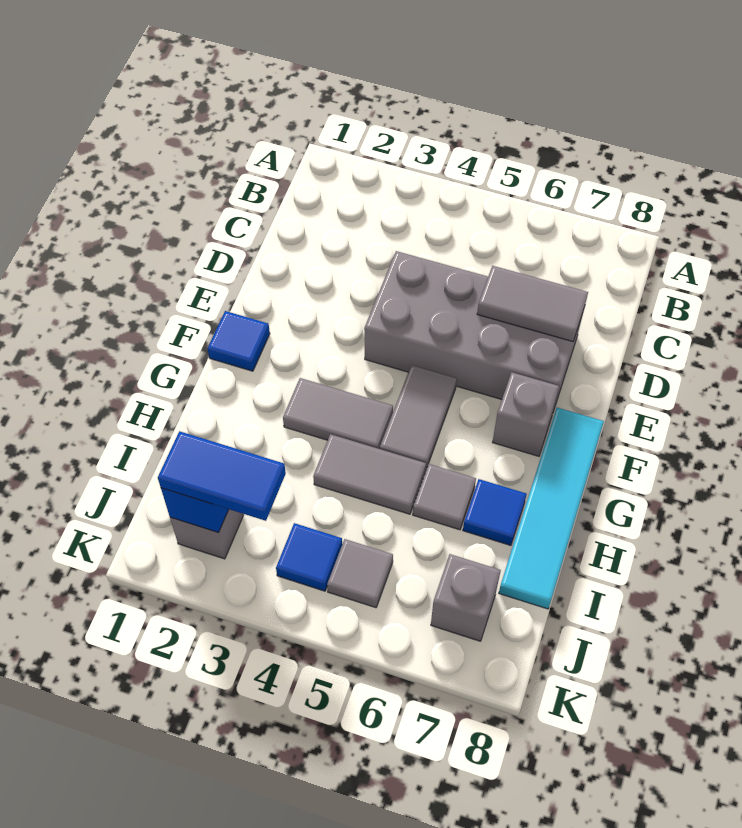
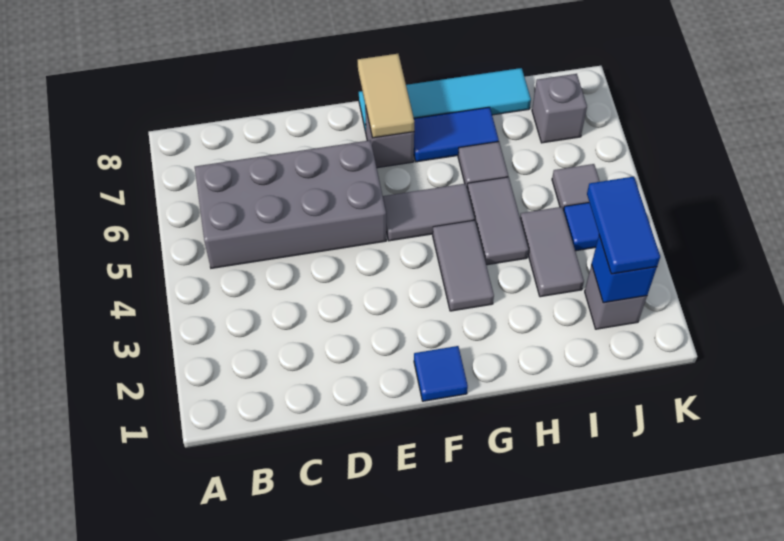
grey brick D4:E7 level 1 -> grey brick B5:E6 level 1
grey tile D6:D7 level 2 -> grey tile I3:I4 level 1
none -> tan tile F7:F8 level 2
blue tile H7 level 1 -> blue tile G7:H7 level 1

